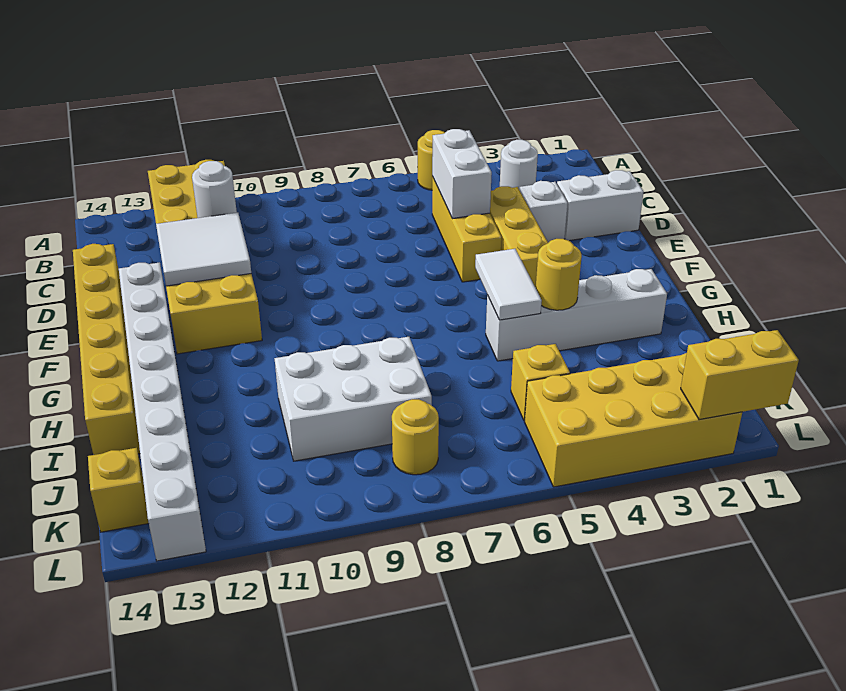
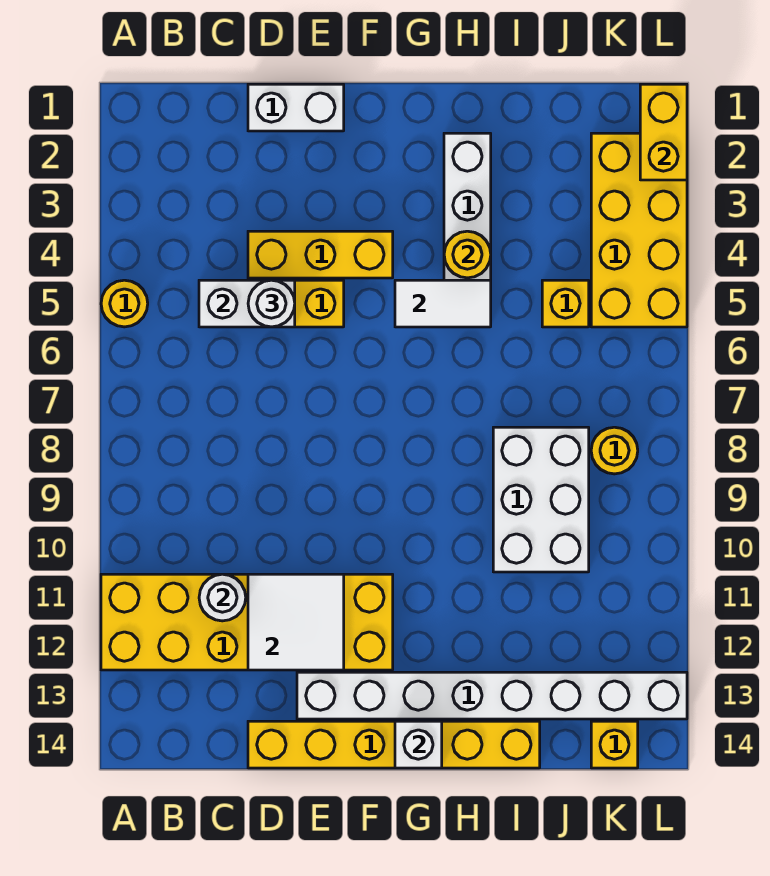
white round brick B3 level 1 -> white round brick D5 level 3
white brick D1:D2 level 1 -> white brick D1:E1 level 1
white brick D3 level 1 -> white brick G14 level 2

